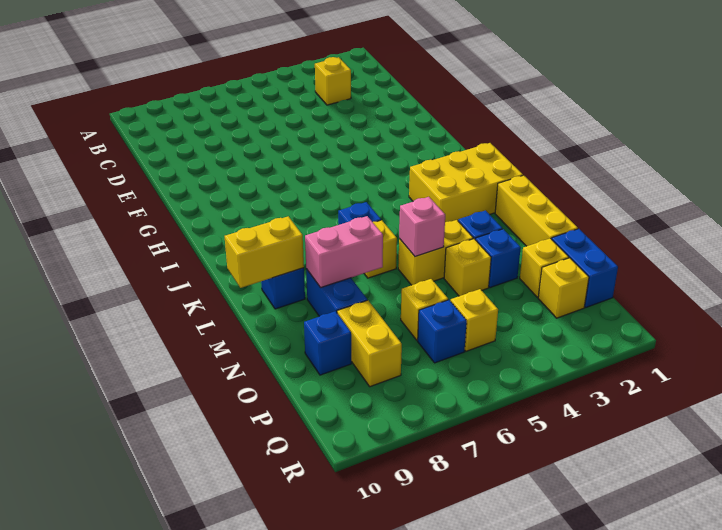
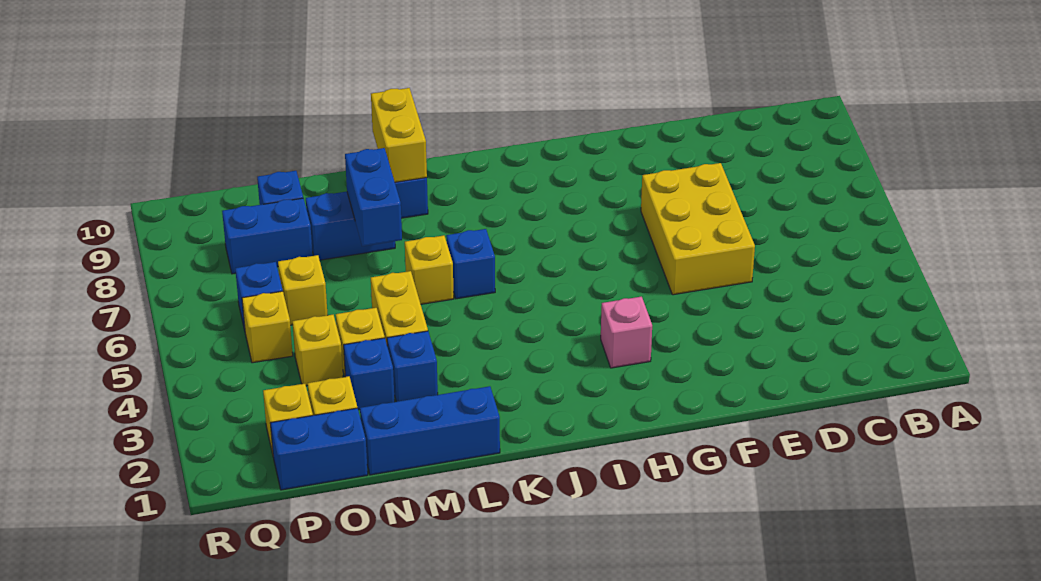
yellow brick C3 level 1 -> yellow brick O4 level 1
yellow brick J1:K3 level 1 -> yellow brick E5:F7 level 1
yellow brick L1:N1 level 1 -> blue brick L1:N1 level 1
pink brick M5 level 2 -> pink brick H3 level 1
pink brick M7:M8 level 2 -> blue brick M7:M8 level 2
yellow brick O8:P8 level 1 -> blue brick O8:P8 level 1

